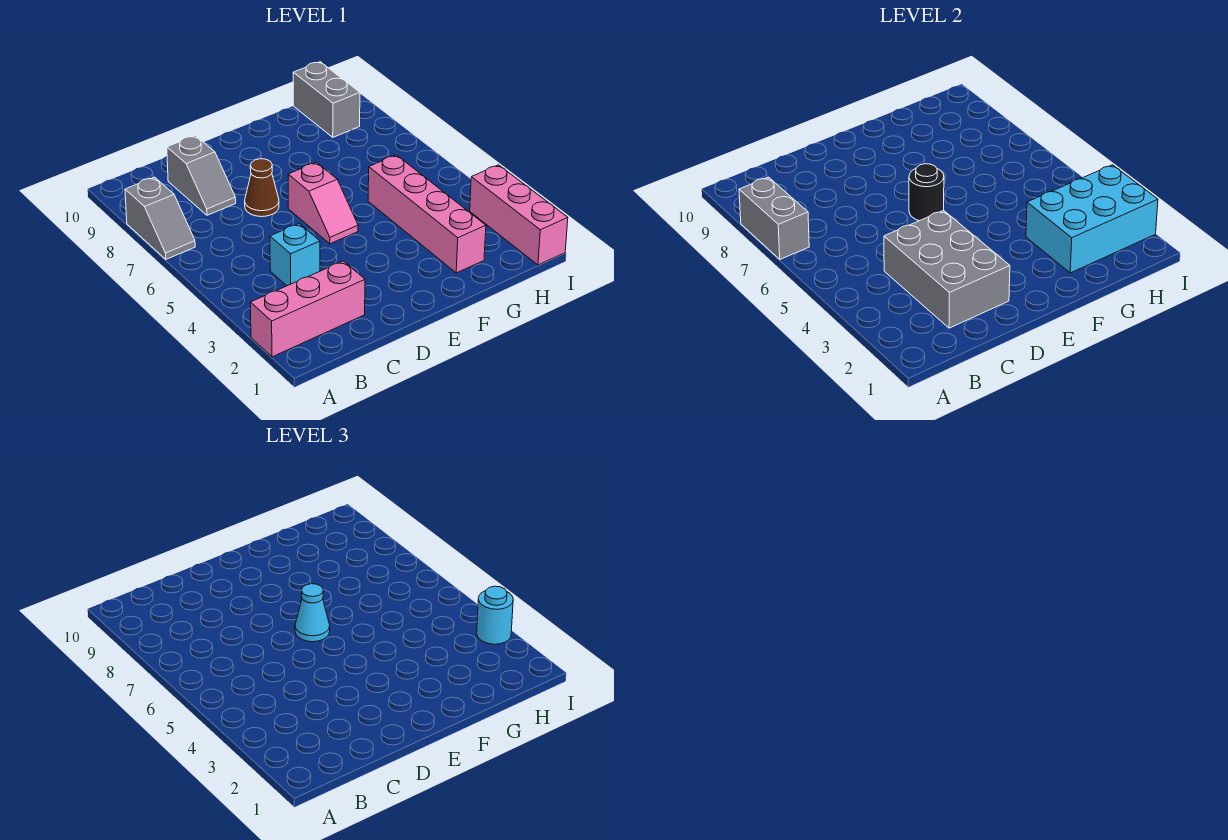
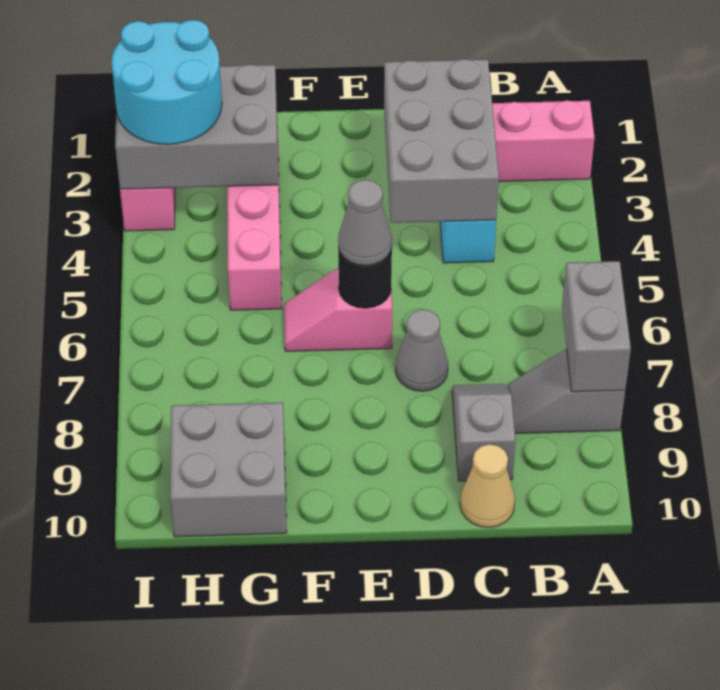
grey slope A7:A8 level 1 top 8 -> grey slope A8:B8 level 1 top A
none -> tan cone C10 level 1
brown cone D7 level 1 -> grey cone D7 level 1
pink slope E5:E6 level 1 top 6 -> pink slope E6:F6 level 1 top E
cyan cone E6 level 3 -> grey cone E6 level 3
cyan brick G2:I3 level 2 -> grey brick G2:I3 level 2
grey brick H9:H10 level 1 -> grey brick G9:H10 level 1
cyan round brick I3 level 3 -> cyan round brick H2:I3 level 3

